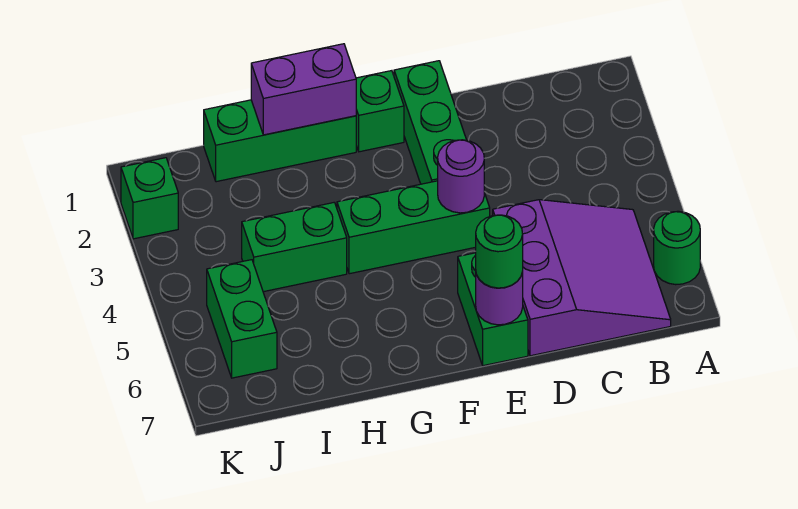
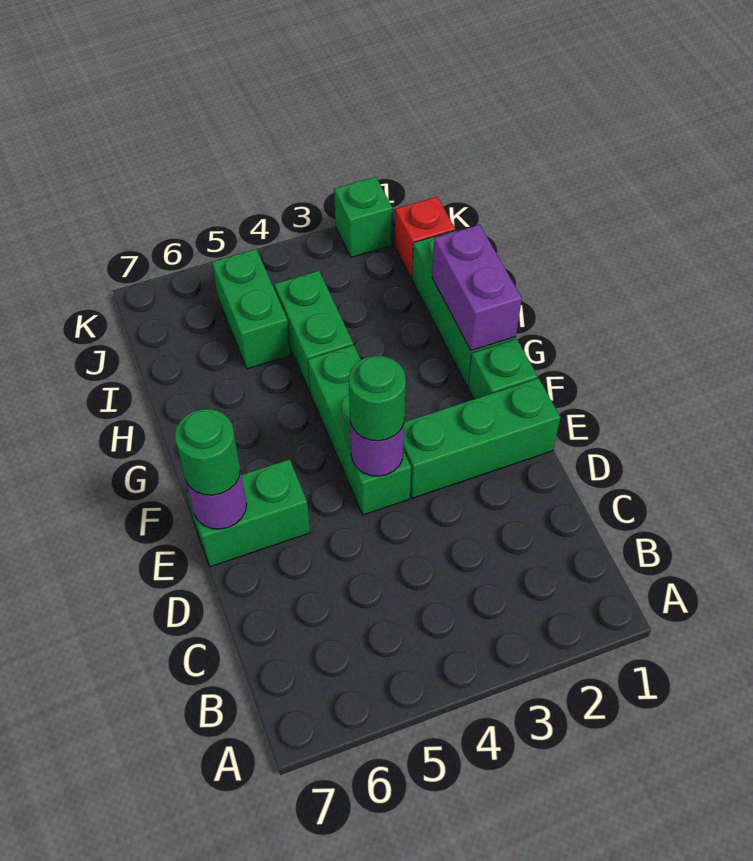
green round brick A6 level 1 -> green round brick E4 level 3
purple slope B5:D7 level 1 top D -> none
none -> red brick J1 level 1
green brick J5:J6 level 1 -> green brick I5:J5 level 1

